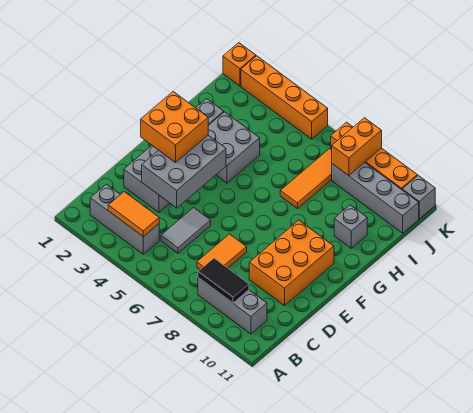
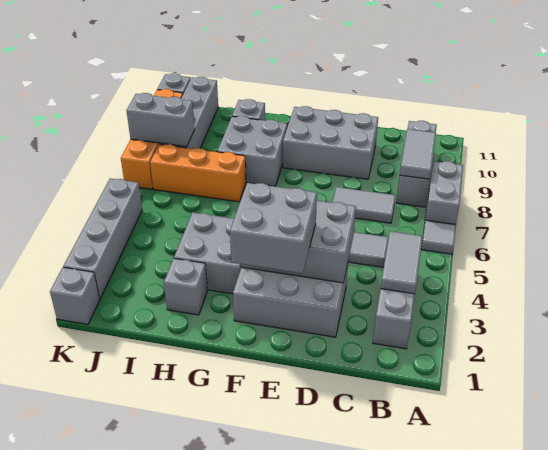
none -> grey tile A6 level 1
none -> grey brick A7:A8 level 1
orange tile B3:B4 level 2 -> grey tile B3:B4 level 2
black tile B8:B9 level 2 -> grey tile B8:B9 level 2
orange tile C7:D7 level 1 -> grey tile C7:D7 level 1
orange brick D9:F10 level 1 -> grey brick D9:F10 level 1
orange brick E2:F3 level 3 -> grey brick E2:F3 level 3
none -> grey brick G8:H9 level 1
orange tile H7:J7 level 1 -> orange brick H7:J7 level 1
orange brick J8:K8 level 2 -> grey brick J8:K8 level 2
orange brick K1 level 1 -> grey brick K1 level 1
orange brick K2:K5 level 1 -> grey brick K2:K5 level 1

